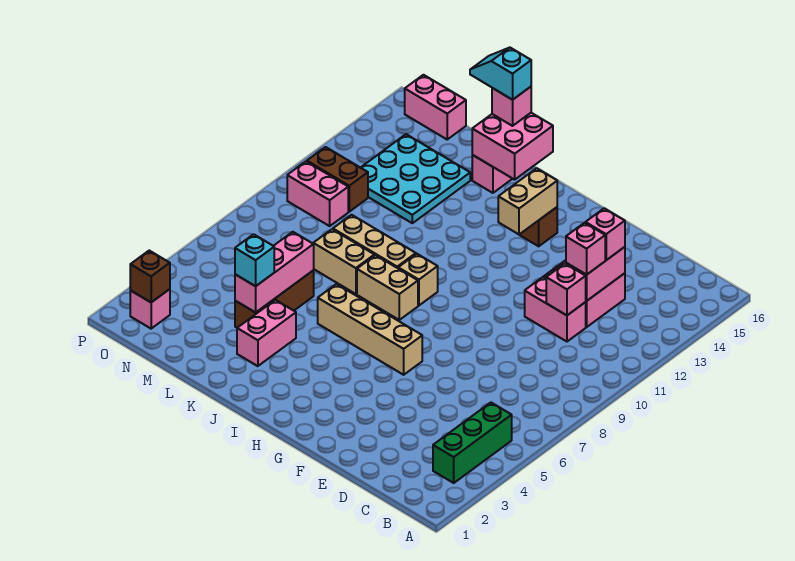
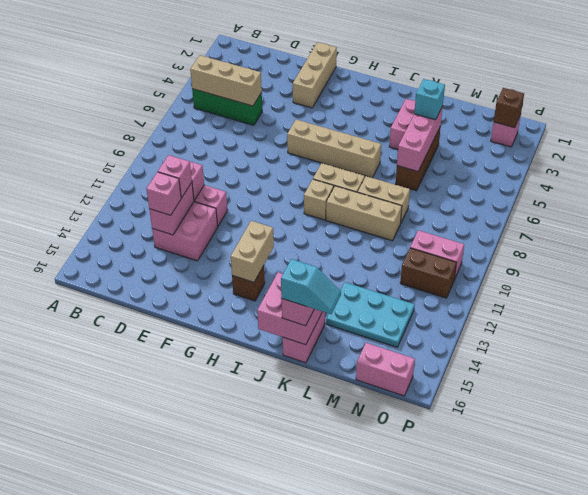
green brick B3:B5 level 1 -> green brick B5:D5 level 1
none -> tan brick B5:D5 level 2
none -> tan brick F1:F3 level 1
cyan plate L12:N14 level 1 -> cyan plate L13:N14 level 1

